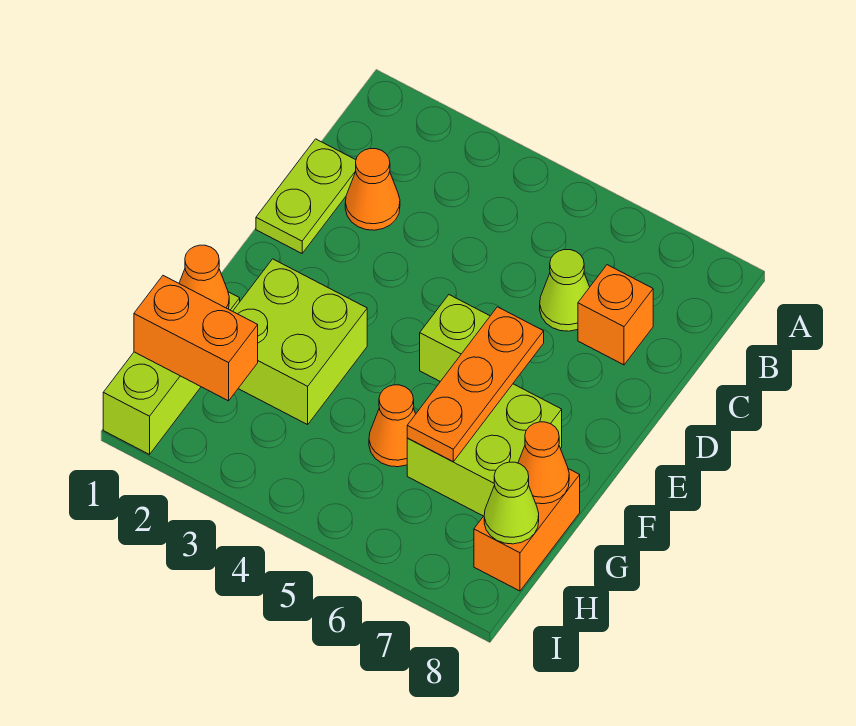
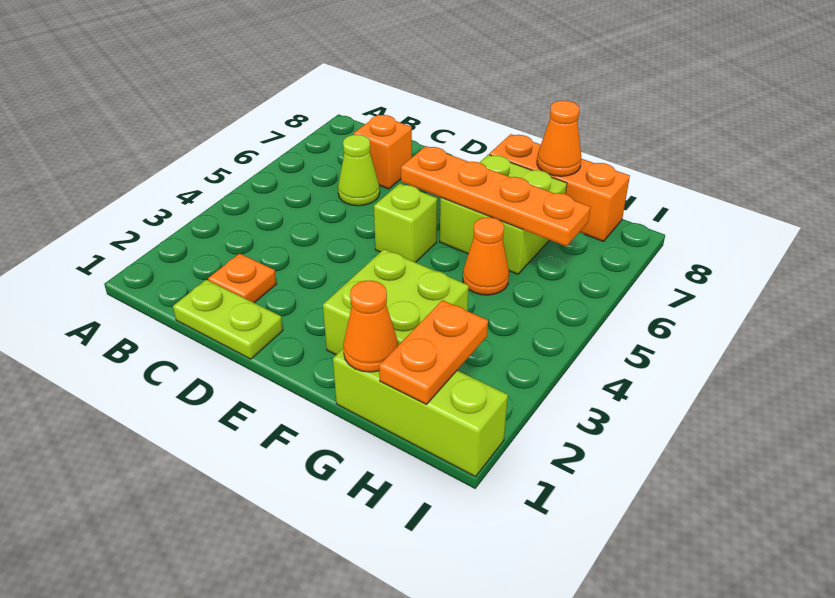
orange cone C2 level 1 -> orange plate C2 level 1
orange plate E6:G6 level 2 -> orange plate E6:H6 level 2
orange brick G8:H8 level 1 -> orange brick F8:H8 level 1
orange brick H1:H2 level 2 -> orange plate H1:H2 level 2
lime cone H8 level 2 -> none

